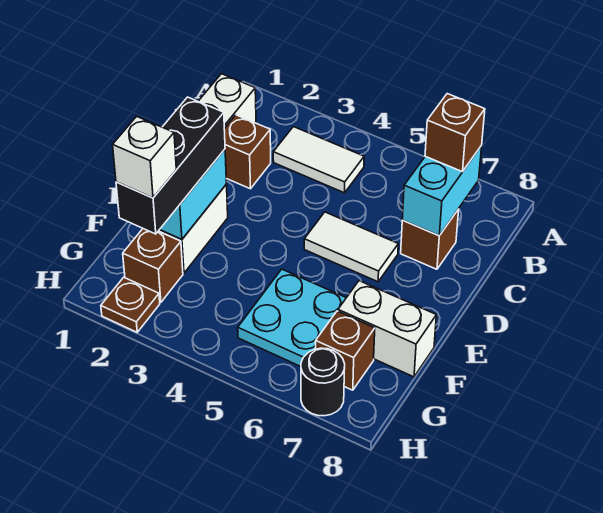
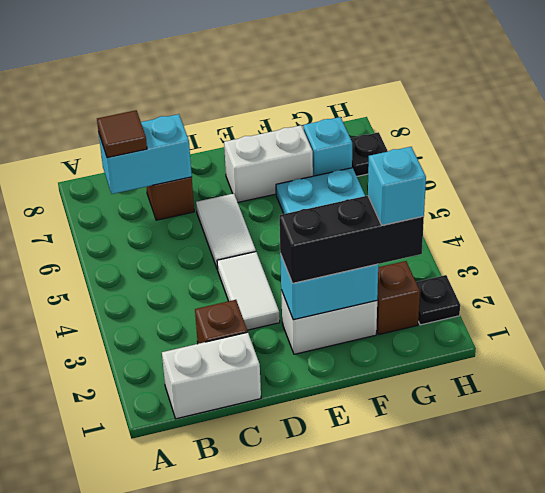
white tile B3:B4 level 1 -> white tile D3:D4 level 1
brown brick B7 level 3 -> brown tile B7 level 3
white brick F7:F8 level 1 -> white brick E7:F7 level 1
white brick G2 level 4 -> cyan brick G2 level 4
brown brick G7 level 1 -> cyan brick G7 level 1
brown plate H2 level 1 -> black plate H2 level 1
black round brick H7 level 1 -> black plate H7 level 1

